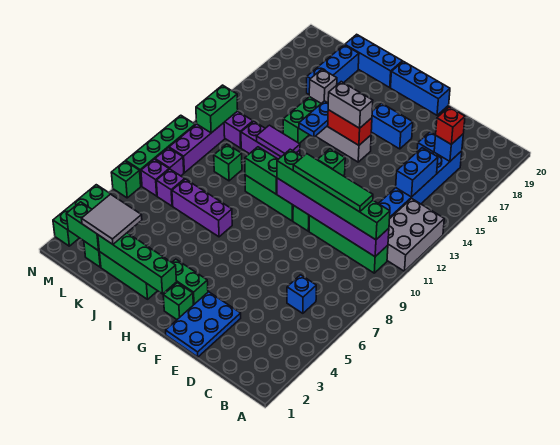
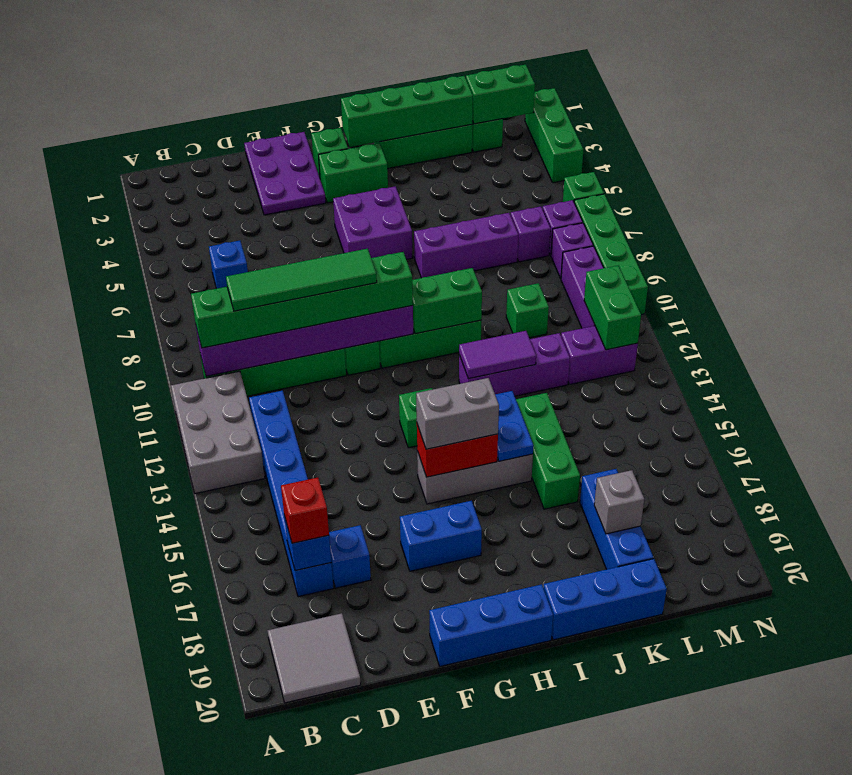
blue brick C14:C15 level 2 -> none
blue plate E1:F3 level 1 -> purple plate E1:F3 level 1
none -> purple brick G5:H6 level 1
grey brick J16 level 2 -> grey brick K18 level 2
grey tile K2:L3 level 3 -> grey tile B19:C20 level 1

